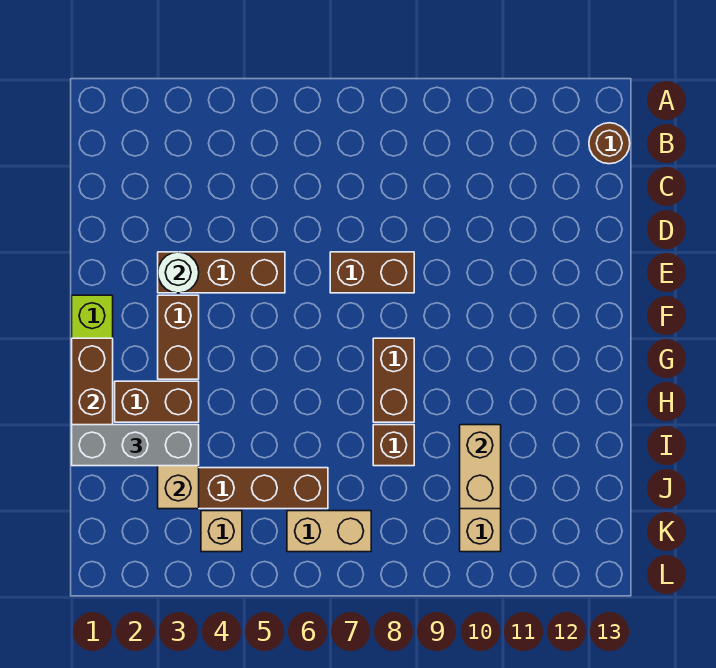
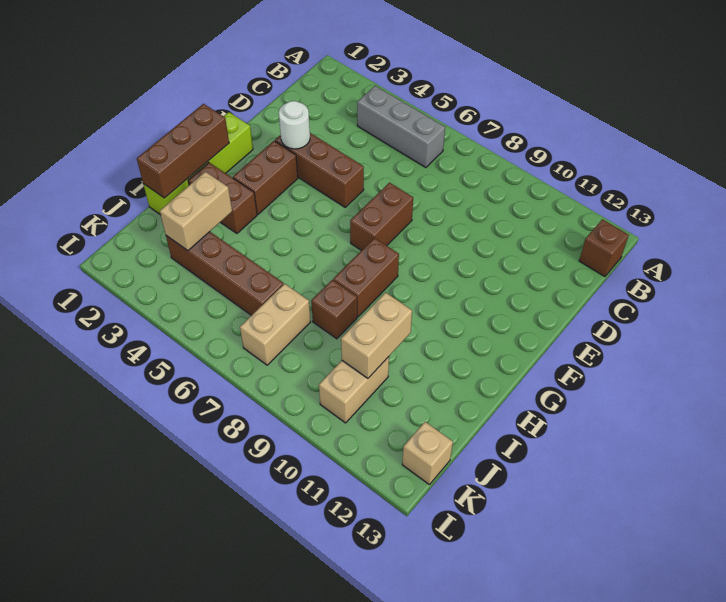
brown round brick B13 level 1 -> brown brick B13 level 1
brown brick E7:E8 level 1 -> brown brick E7:F7 level 1
grey brick I1:I3 level 3 -> grey brick B4:B6 level 1
tan brick K4 level 1 -> tan brick K13 level 1
tan brick K6:K7 level 1 -> tan brick J7:K7 level 1

